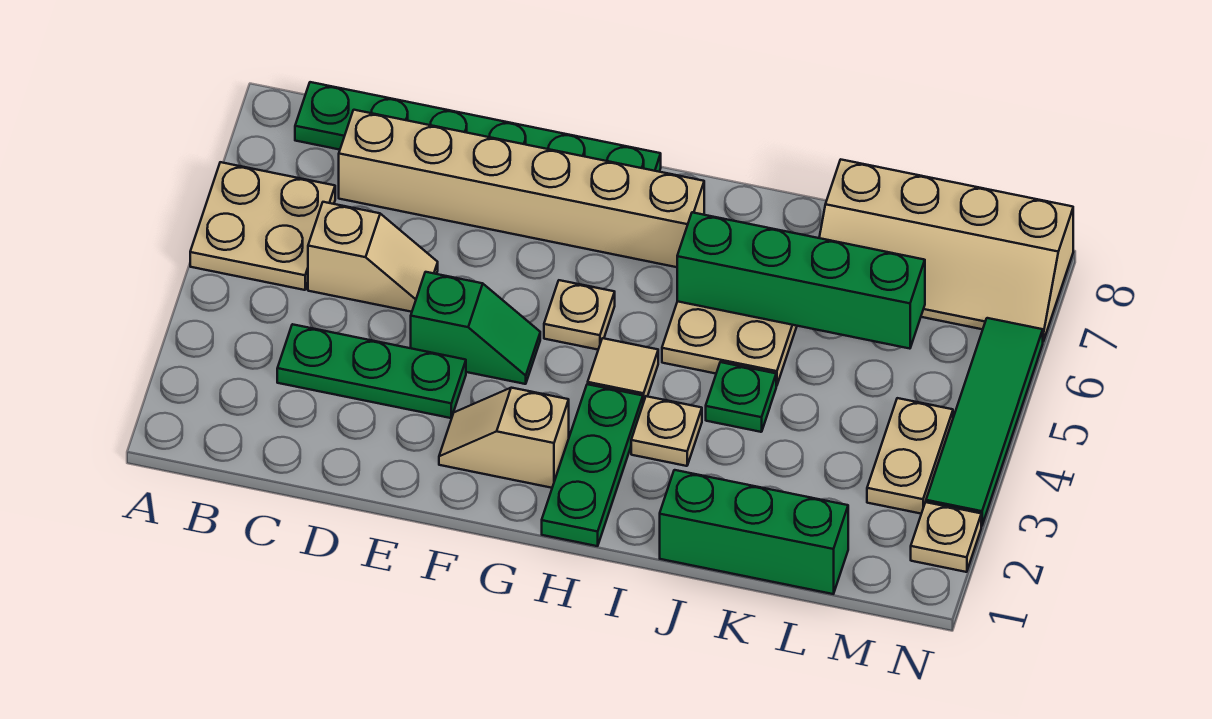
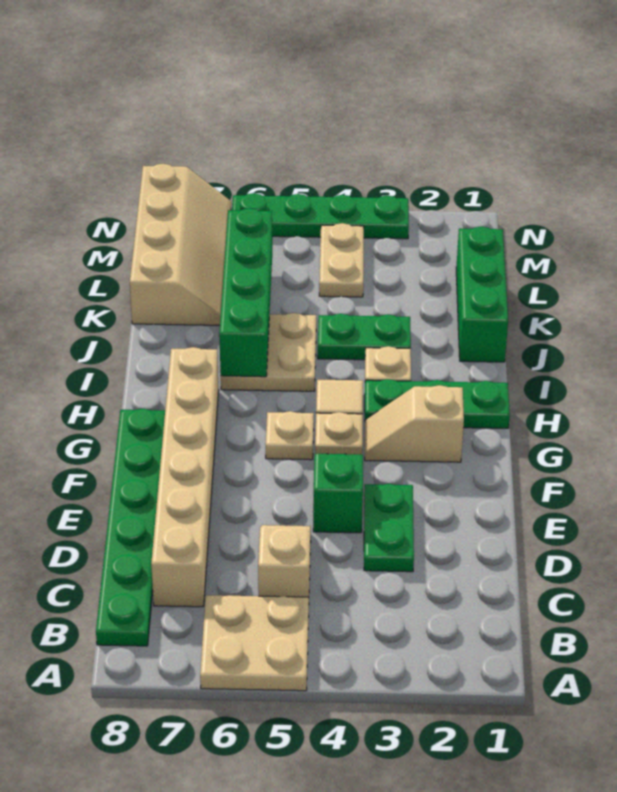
green plate C3:E3 level 1 -> green plate D3:E3 level 1
tan slope F2:G2 level 1 top G -> tan slope G2:G3 level 1 top 2
green plate J4 level 1 -> green plate J3:J4 level 1
tan plate M3:M4 level 1 -> tan plate L4:M4 level 1
tan plate N2 level 1 -> tan plate G4 level 1
green tile N3:N6 level 1 -> green plate N3:N6 level 1

